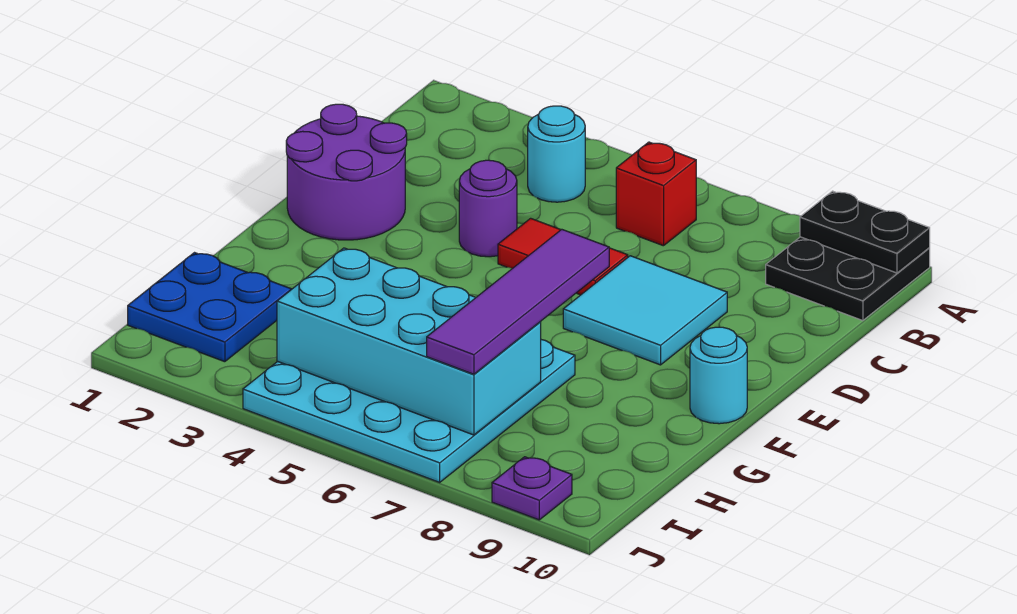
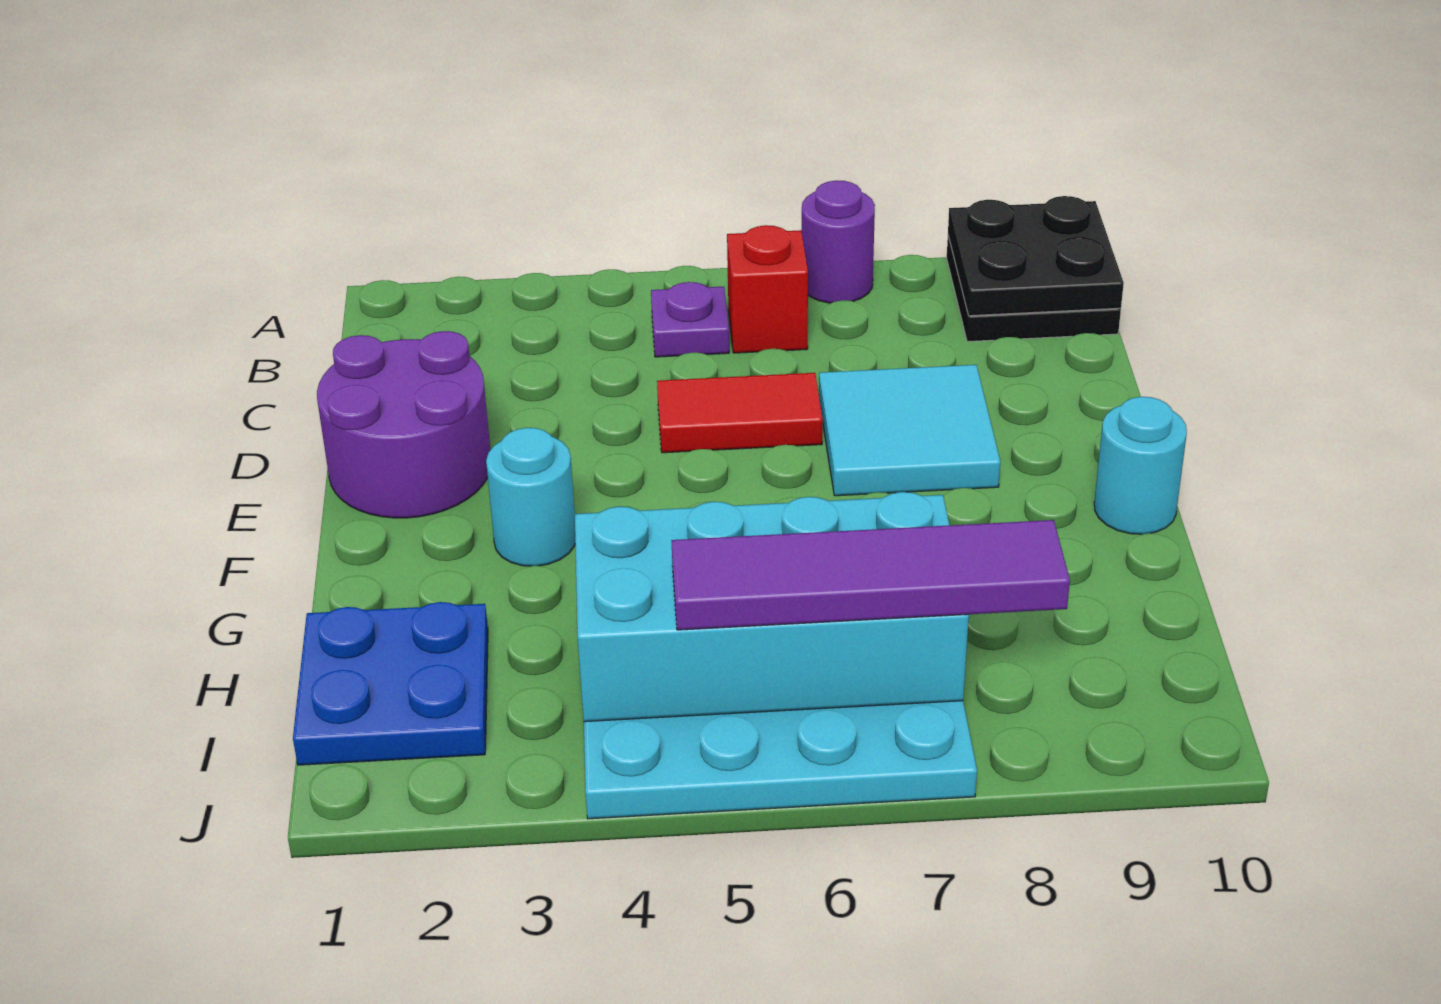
black plate A9:A10 level 2 -> black plate A9:B10 level 2
cyan round brick B4 level 1 -> cyan round brick F3 level 1
purple round brick D4 level 1 -> purple round brick A7 level 1
purple tile F7:I7 level 3 -> purple tile I5:I8 level 3
purple plate J9 level 1 -> purple plate B5 level 1

